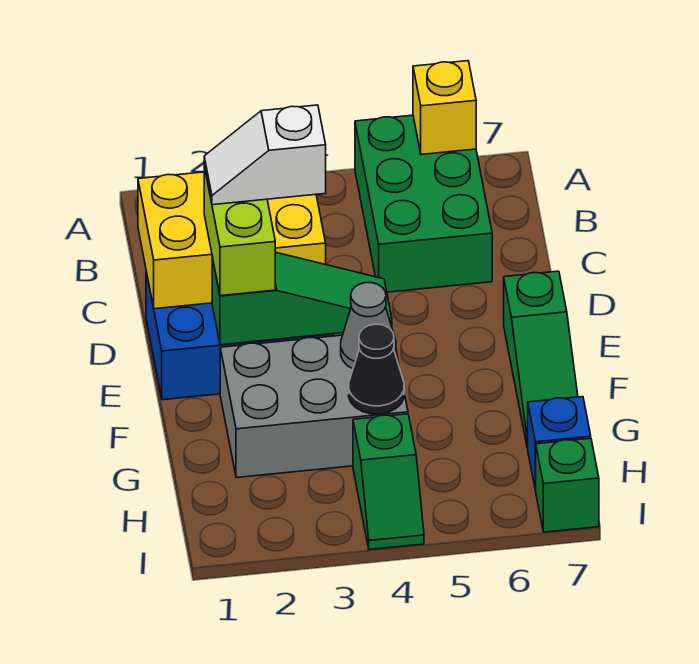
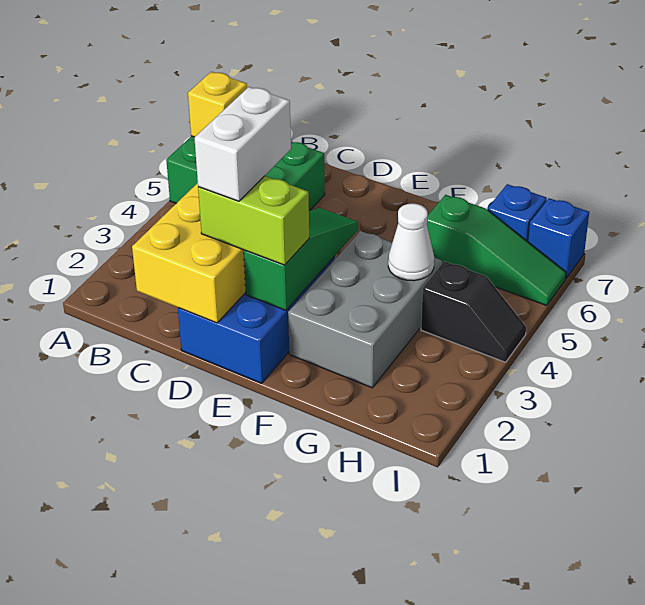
white slope D2:D3 level 4 top 3 -> white brick D2:D3 level 4
green slope E7:G7 level 1 top E -> green slope G6:I6 level 1 top G
grey cone F4 level 2 -> none
black cone G4 level 2 -> white cone G4 level 2
green slope H4:I4 level 1 top H -> black slope H4:I4 level 1 top H
green brick I7 level 1 -> blue brick I7 level 1

